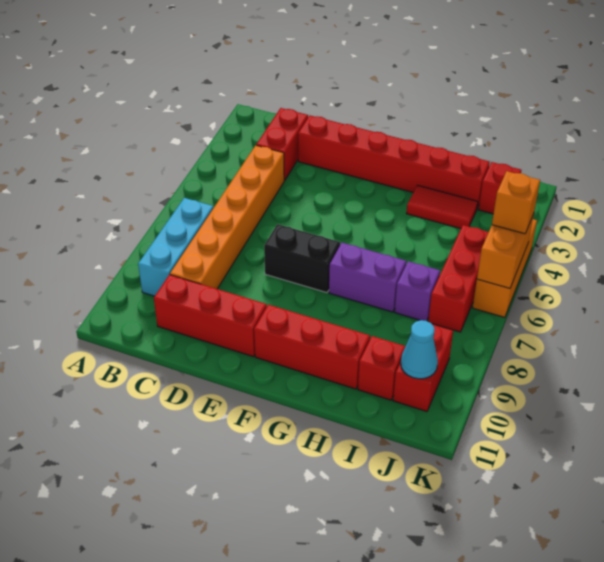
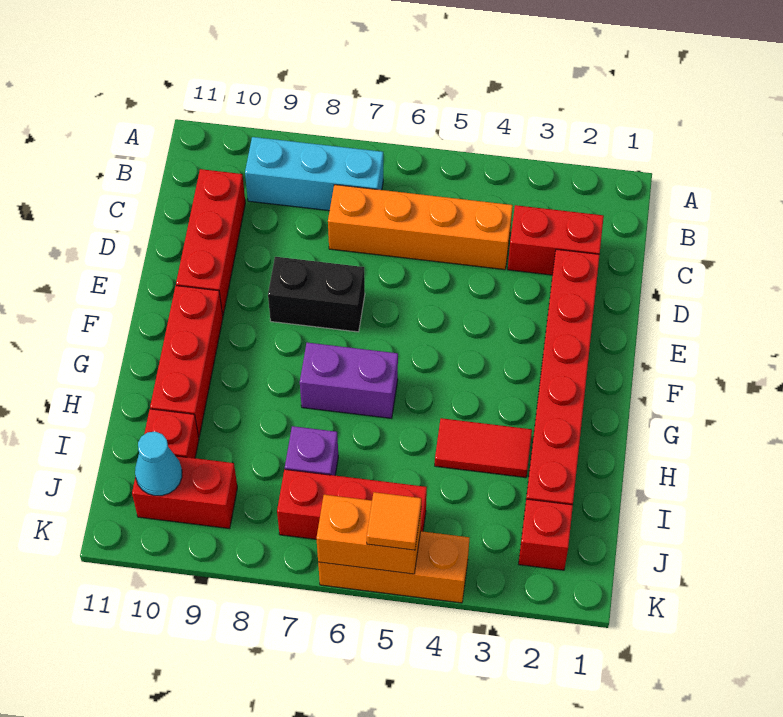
orange brick C4:C9 level 1 -> orange brick C4:C7 level 1
black brick E7:F7 level 1 -> black brick E7:E8 level 1
purple brick G7:H7 level 1 -> purple brick G6:G7 level 1
red tile H3:I3 level 1 -> red tile H3:H4 level 1
orange brick K5 level 3 -> orange tile K5 level 3

